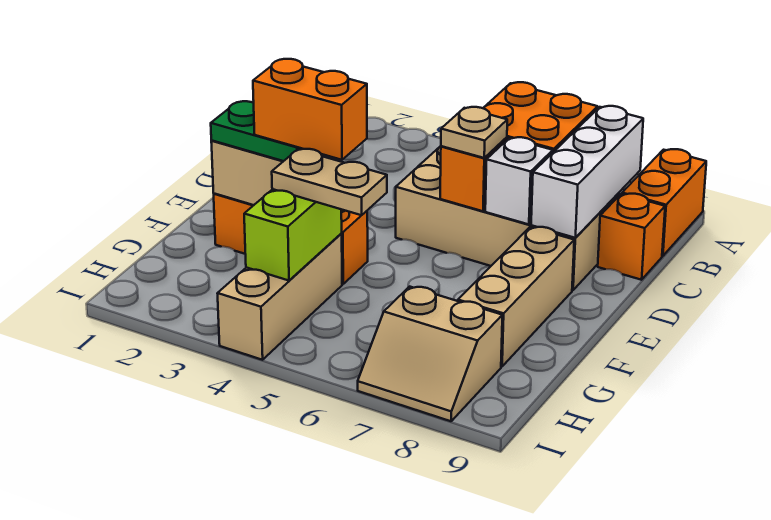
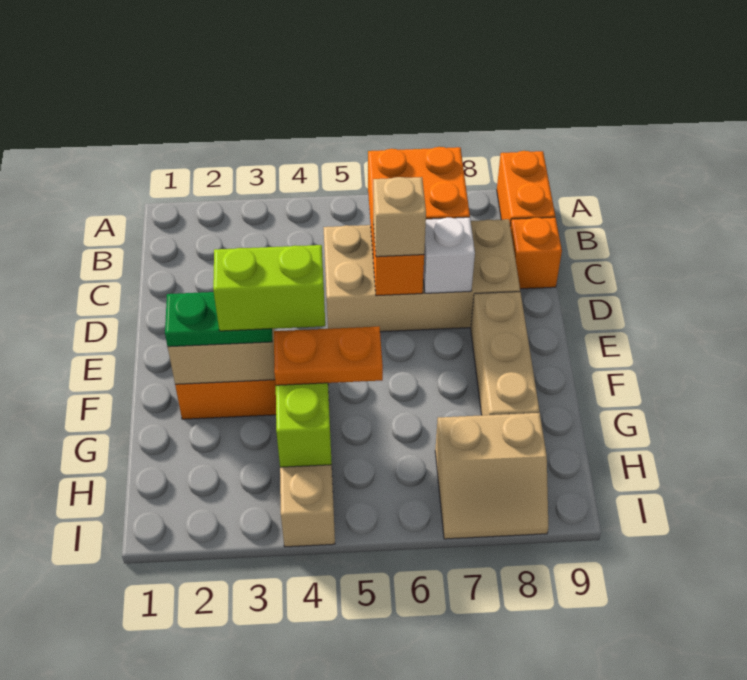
white brick B8:D8 level 2 -> none
tan plate D6 level 3 -> tan brick D6 level 3
orange brick F3:F4 level 4 -> lime brick F3:F4 level 4
tan plate G4:G5 level 3 -> orange plate G4:G5 level 3

